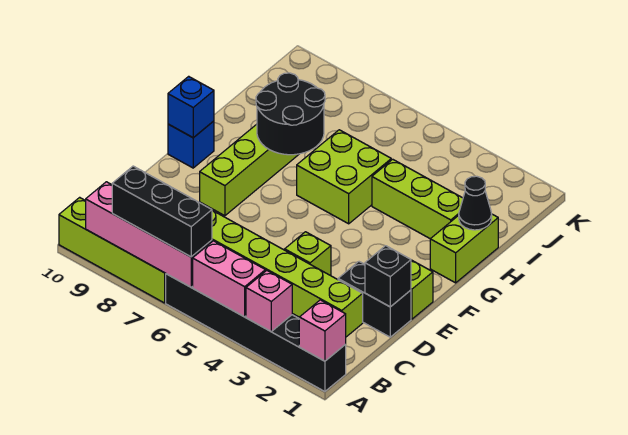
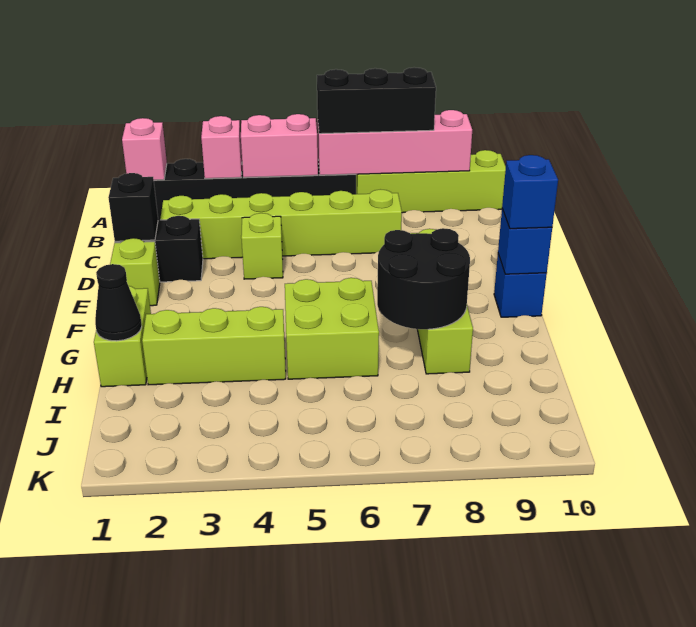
none -> blue brick F10 level 3

